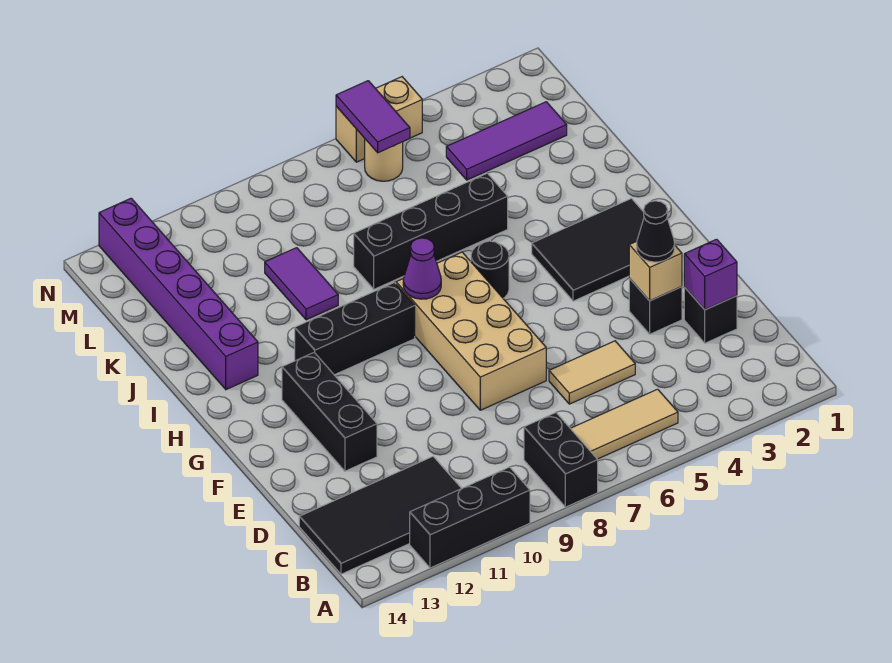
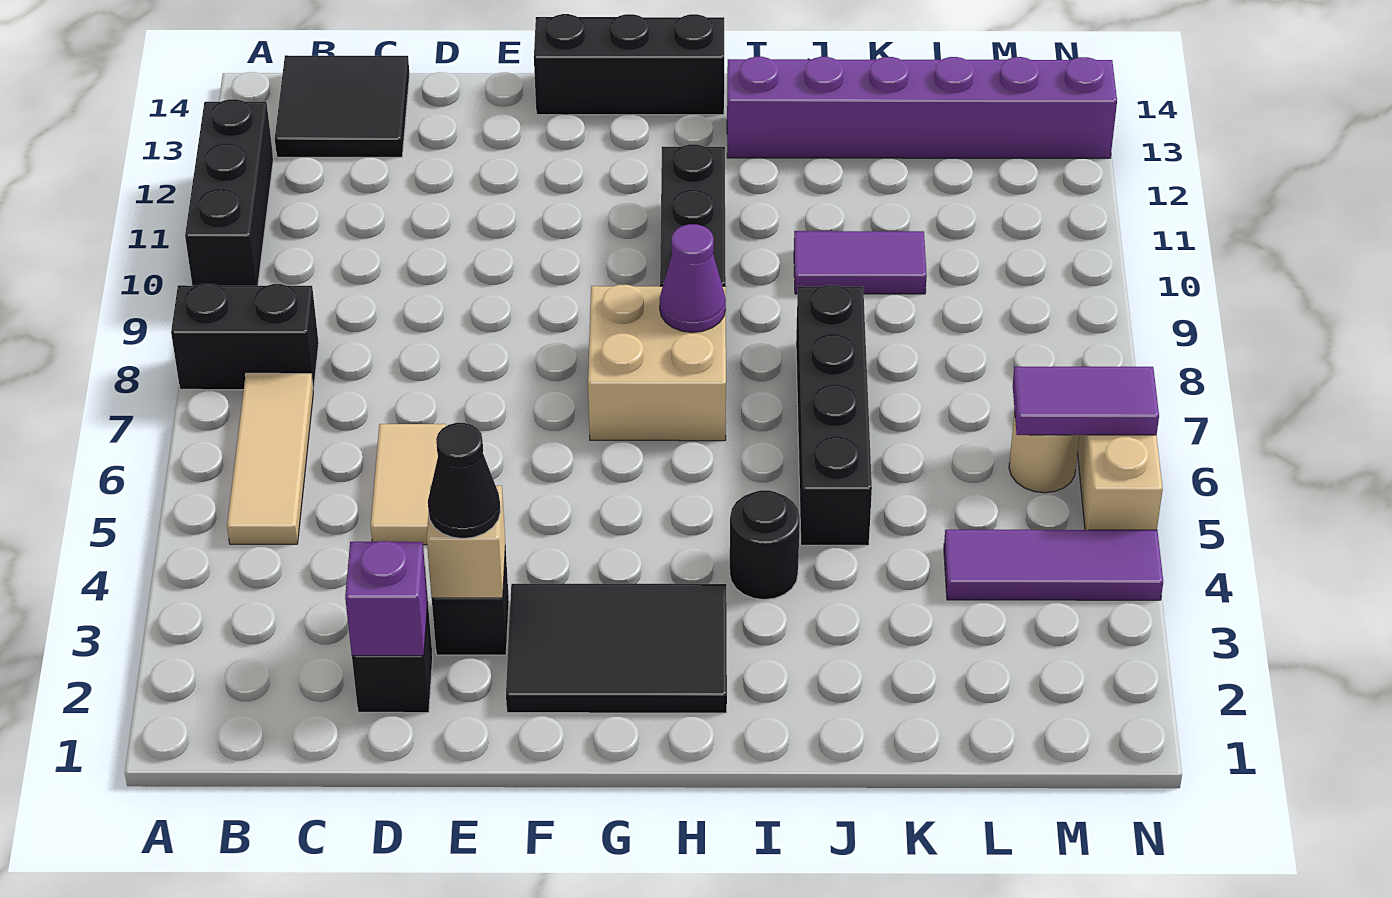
black tile B11:C14 level 1 -> black tile B13:C14 level 1
tan brick E7:H8 level 1 -> tan brick G7:H8 level 1
black brick E12:G12 level 1 -> black brick F14:H14 level 1
black tile G2:H4 level 1 -> black tile F2:H3 level 1
black round brick H6 level 1 -> black round brick I4 level 1
purple tile L2:L4 level 1 -> purple tile L4:N4 level 1

